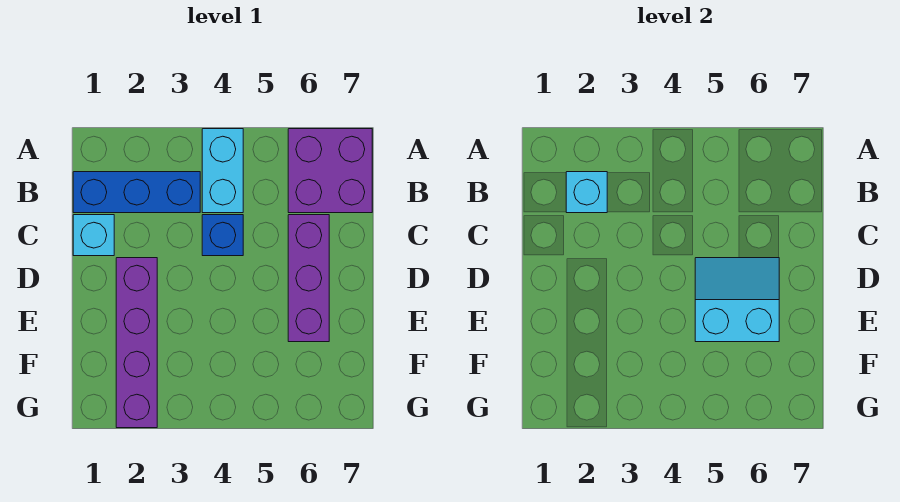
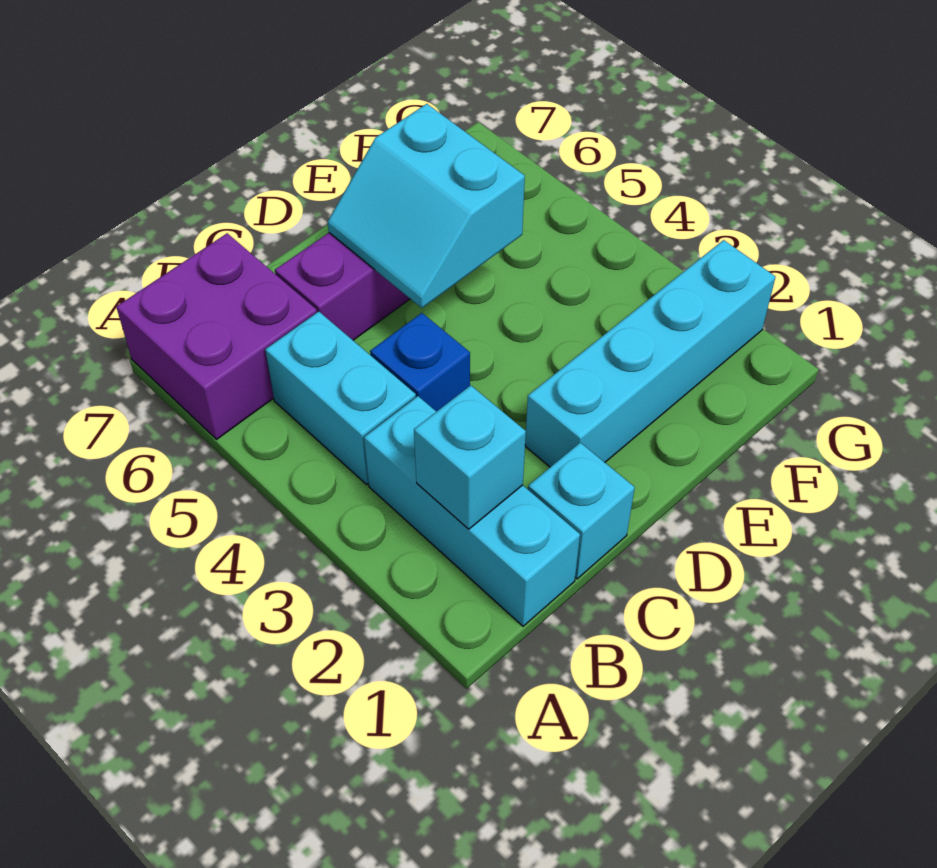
cyan brick A4:B4 level 1 -> cyan brick B4:B5 level 1
blue brick B1:B3 level 1 -> cyan brick B1:B3 level 1
purple brick D2:G2 level 1 -> cyan brick D2:G2 level 1

